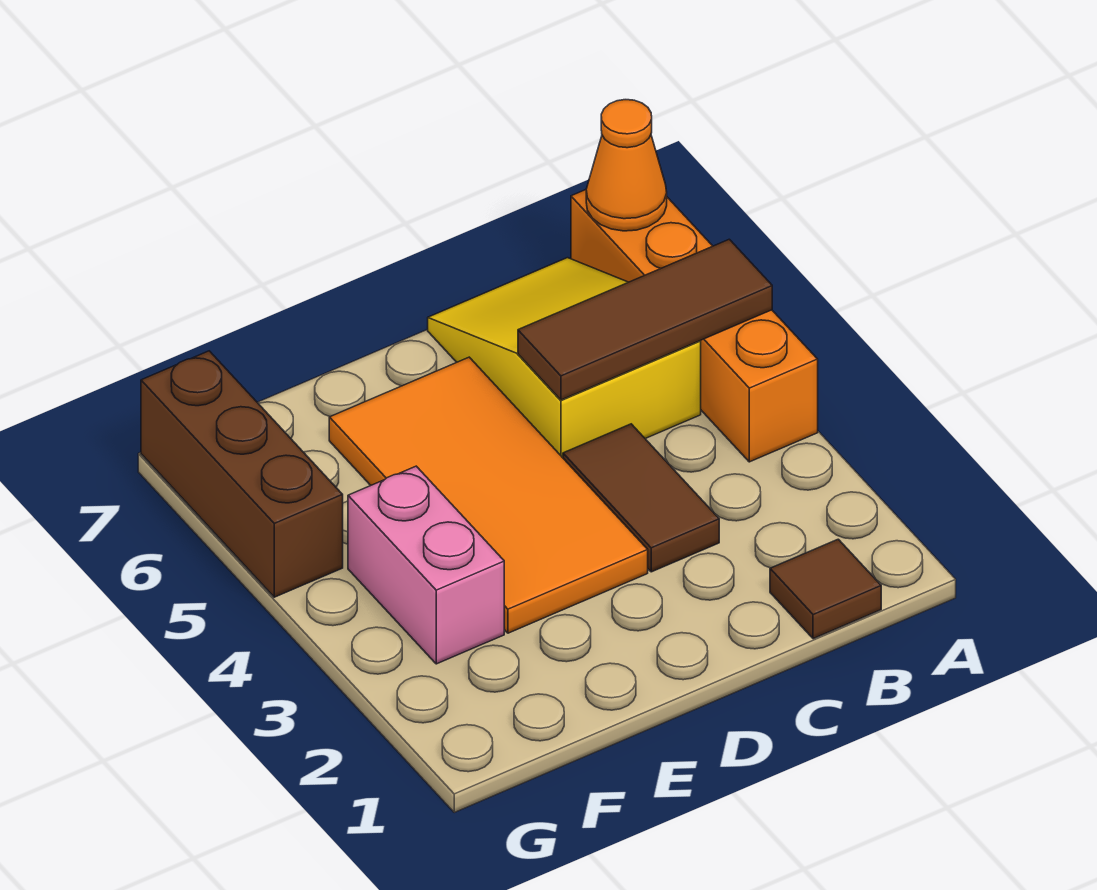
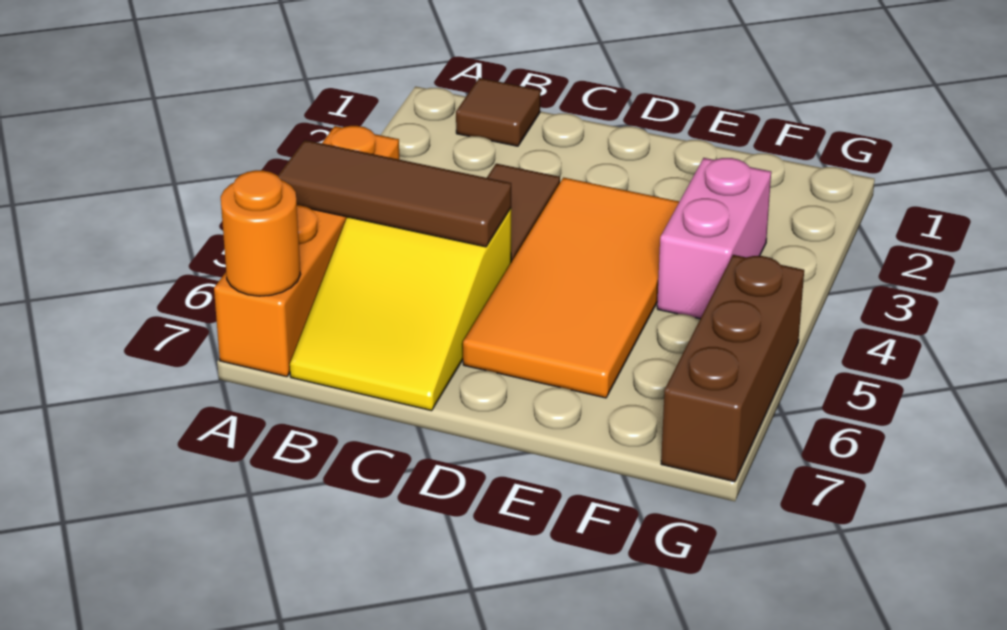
orange cone A7 level 2 -> orange round brick A7 level 2

